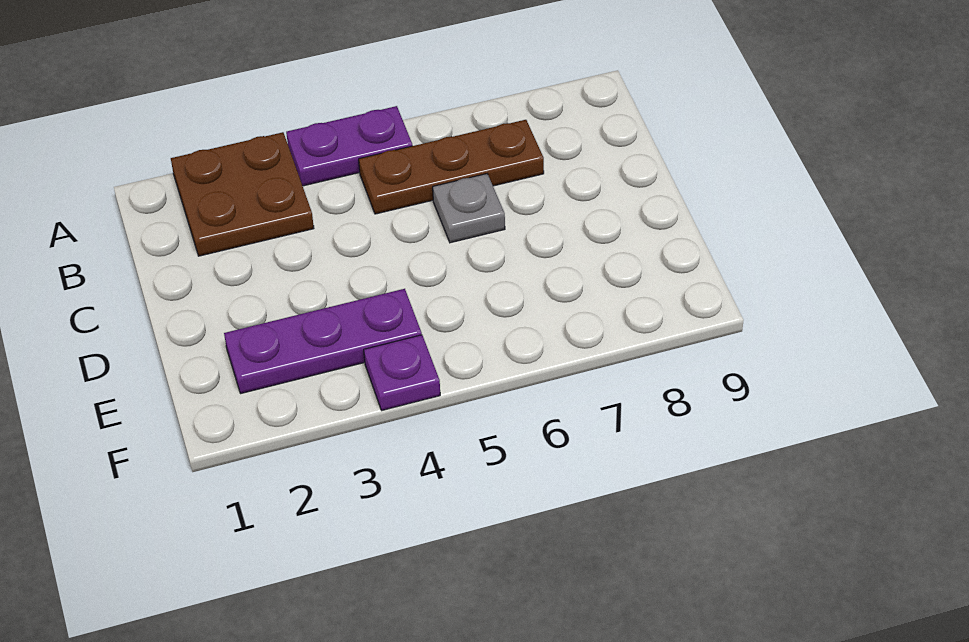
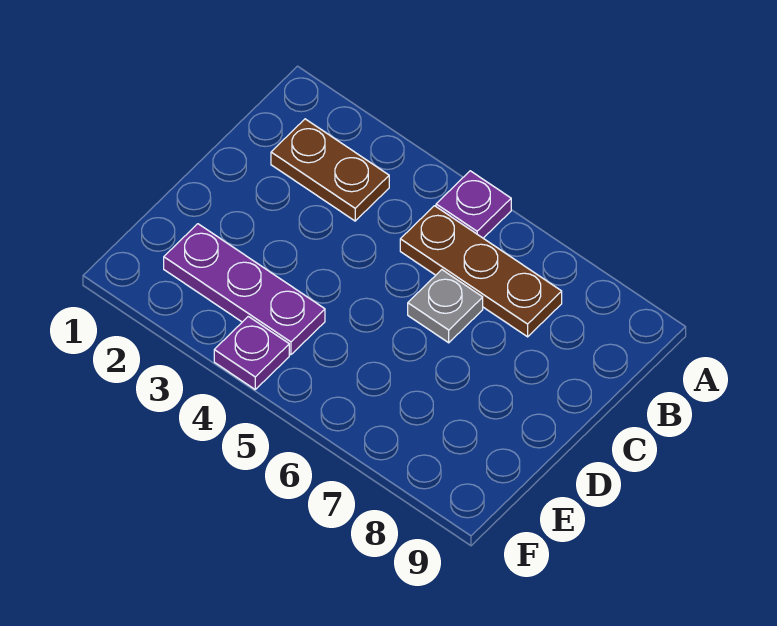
brown plate A2:B3 level 1 -> brown plate B2:B3 level 1
purple plate A4:A5 level 1 -> purple plate A5 level 1

